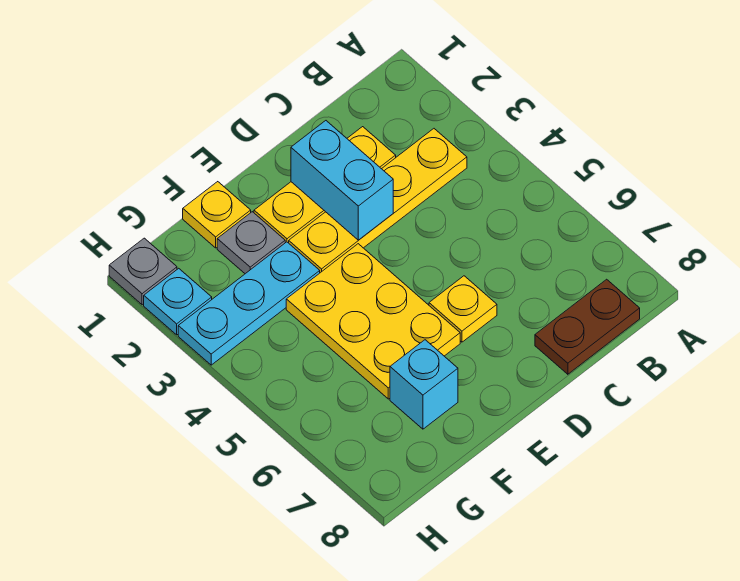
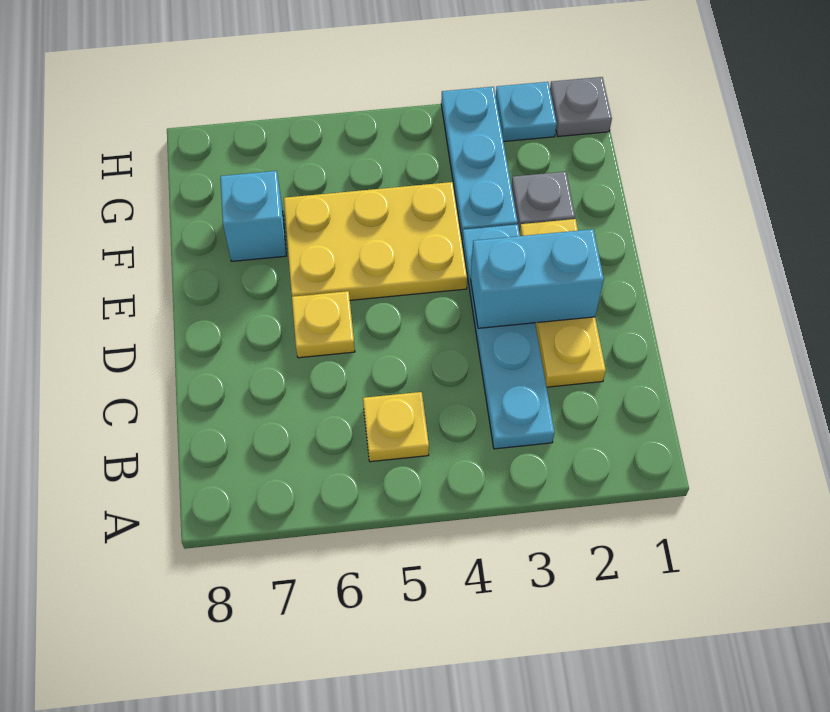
yellow plate B3:E3 level 1 -> cyan plate B3:E3 level 1
brown plate B8:C8 level 1 -> none
yellow plate F1 level 1 -> yellow plate B5 level 1

